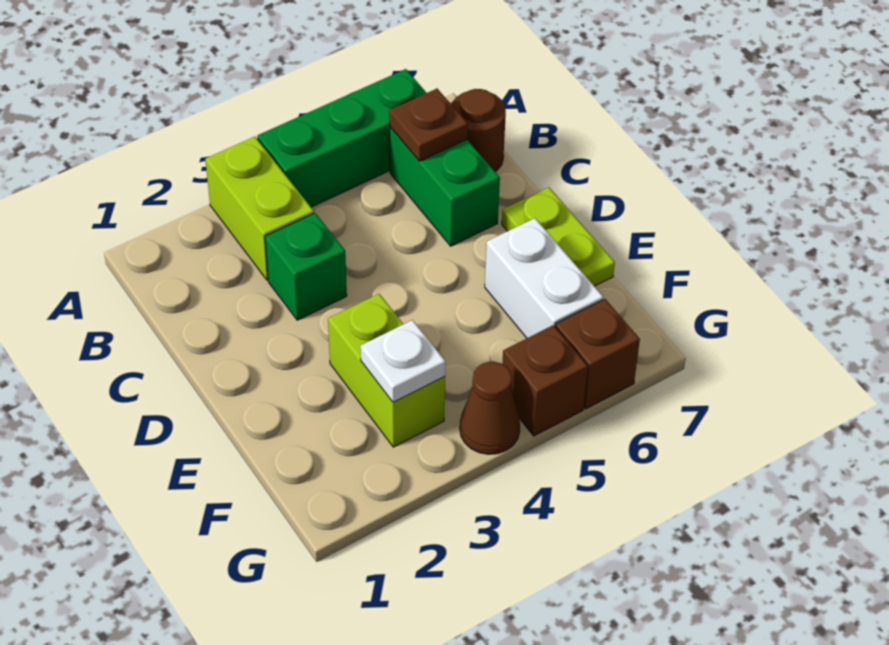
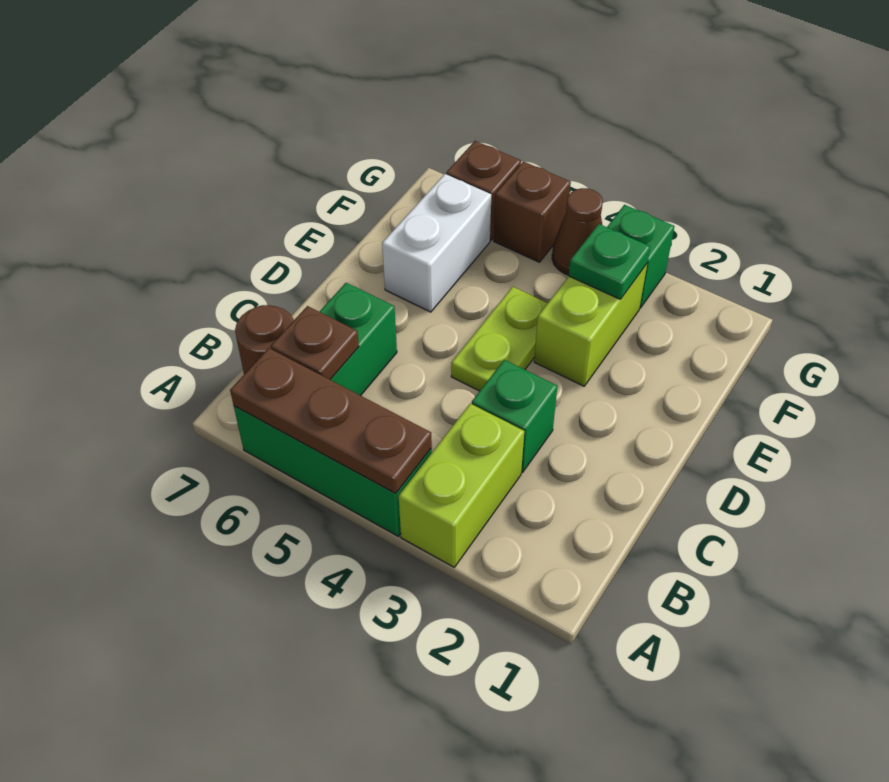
none -> brown plate A4:A6 level 2
lime plate D7:E7 level 1 -> lime plate D4:E4 level 1
white plate F3 level 2 -> green plate F3 level 2
none -> green brick G3 level 1

